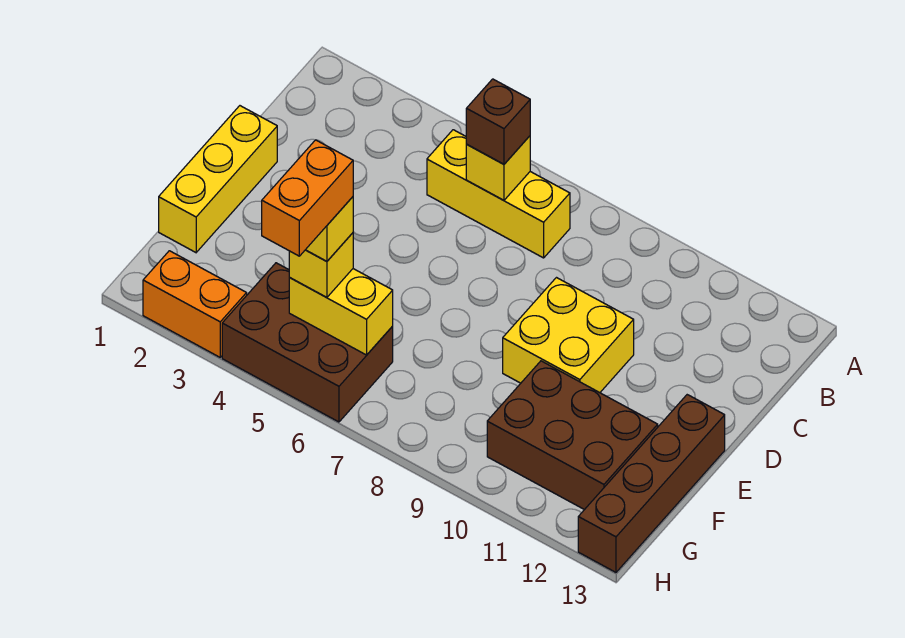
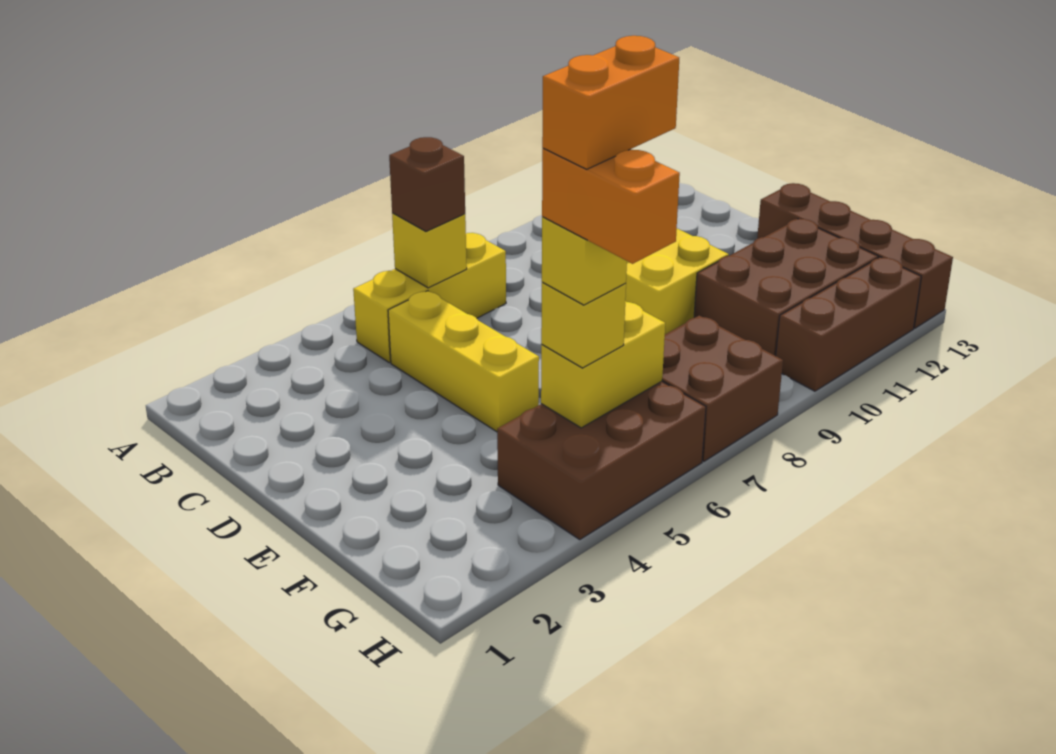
yellow brick D1:F1 level 1 -> yellow brick C5:E5 level 1
none -> brown brick G7:H8 level 1
orange brick H2:H3 level 1 -> orange brick G5:G6 level 6
none -> brown brick H10:H12 level 1

